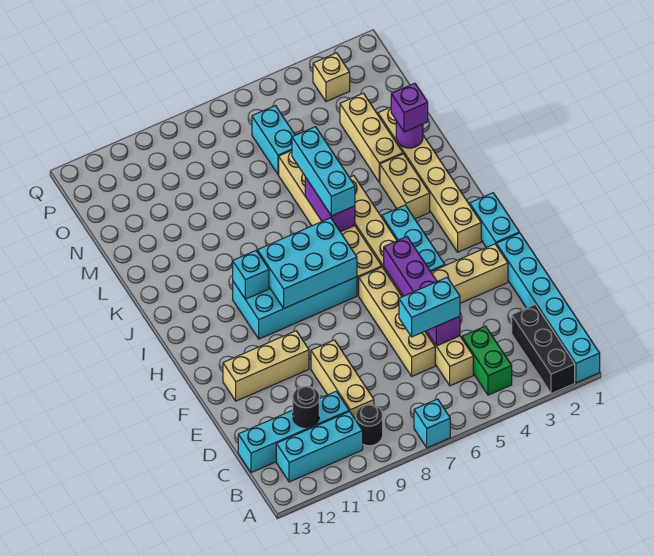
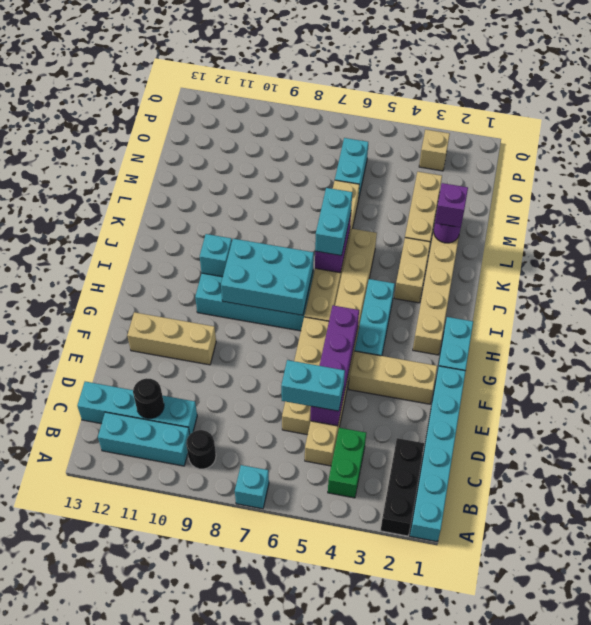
tan brick C9:E9 level 1 -> none
cyan brick J6:L6 level 3 -> cyan brick J6:K6 level 3

